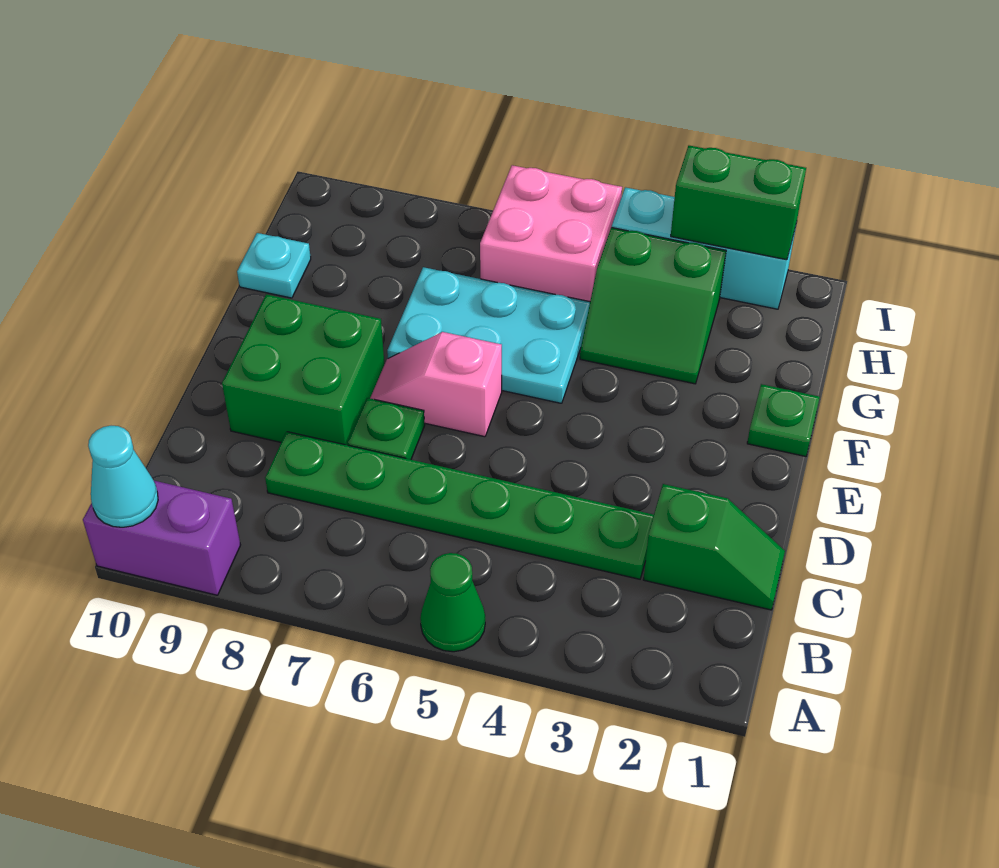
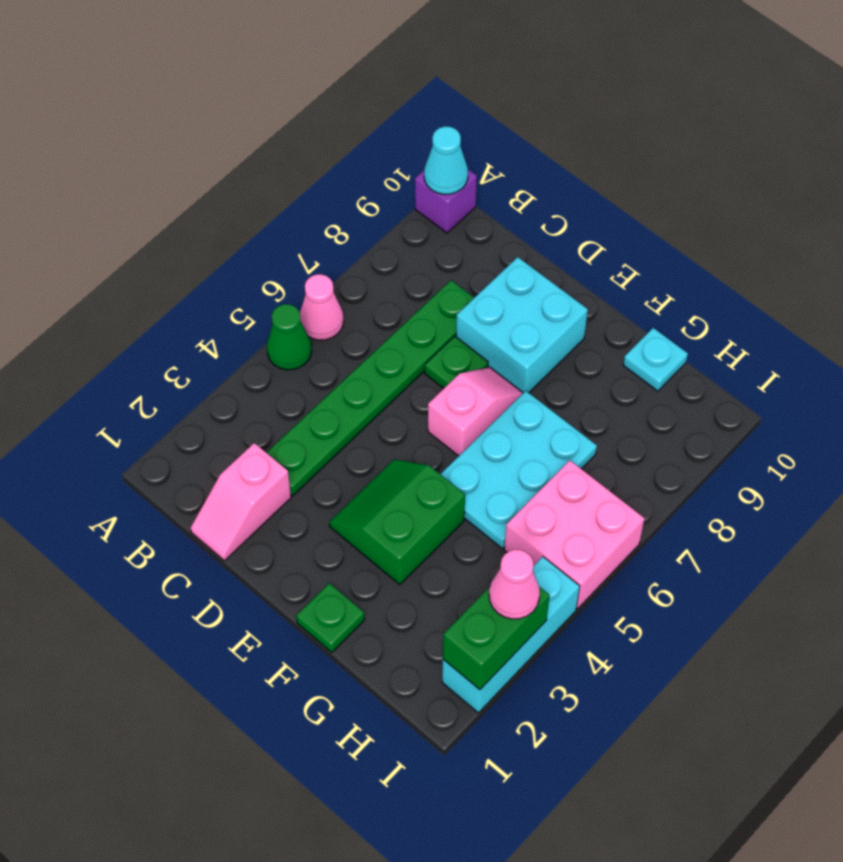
none -> pink cone A6 level 1
purple brick A9:A10 level 1 -> purple brick A10 level 1
green slope C1:C2 level 1 top 2 -> pink slope C1:C2 level 1 top 2
green brick D8:E9 level 1 -> cyan brick D8:E9 level 1
green slope G3:H4 level 1 top H -> green slope E3:F4 level 1 top F
none -> pink cone I3 level 3

